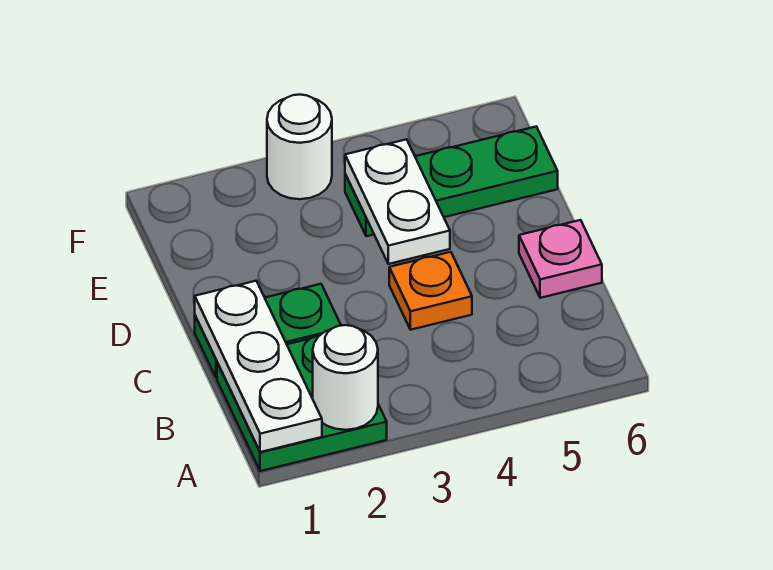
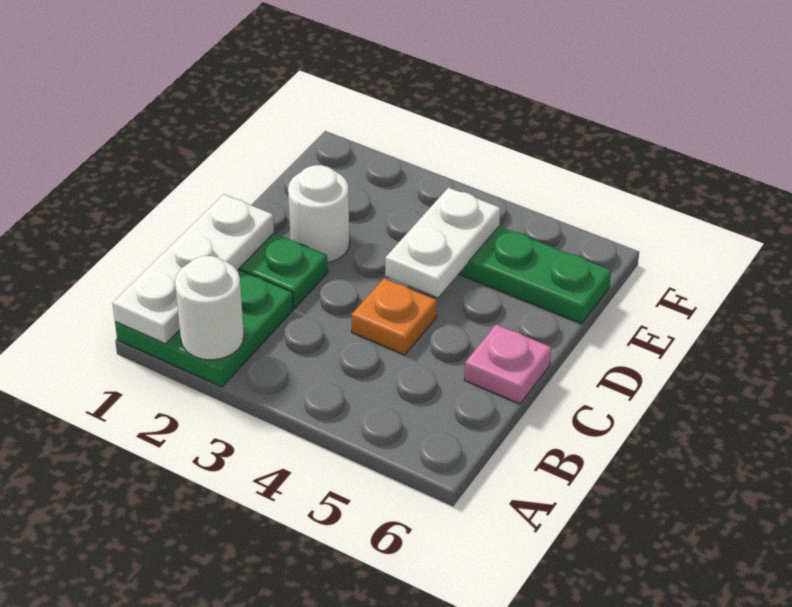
white round brick F3 level 1 -> white round brick D2 level 1

